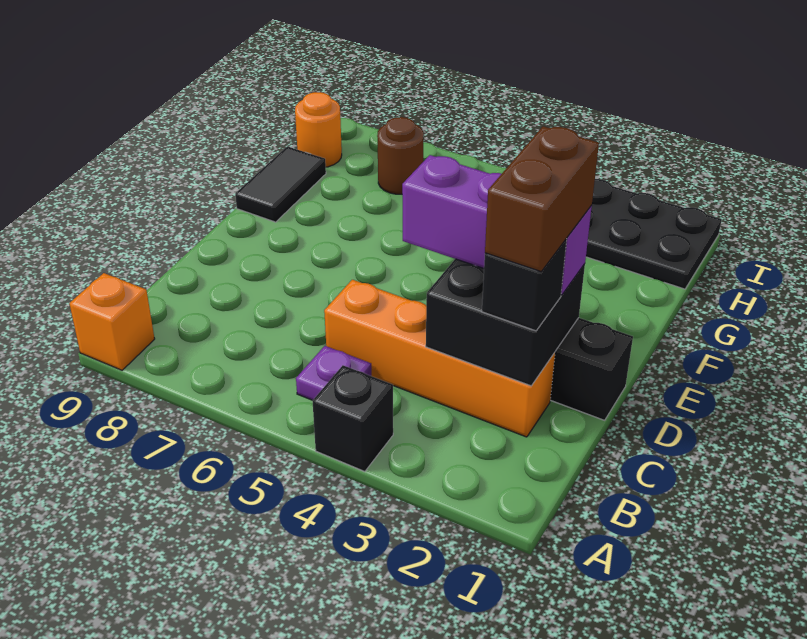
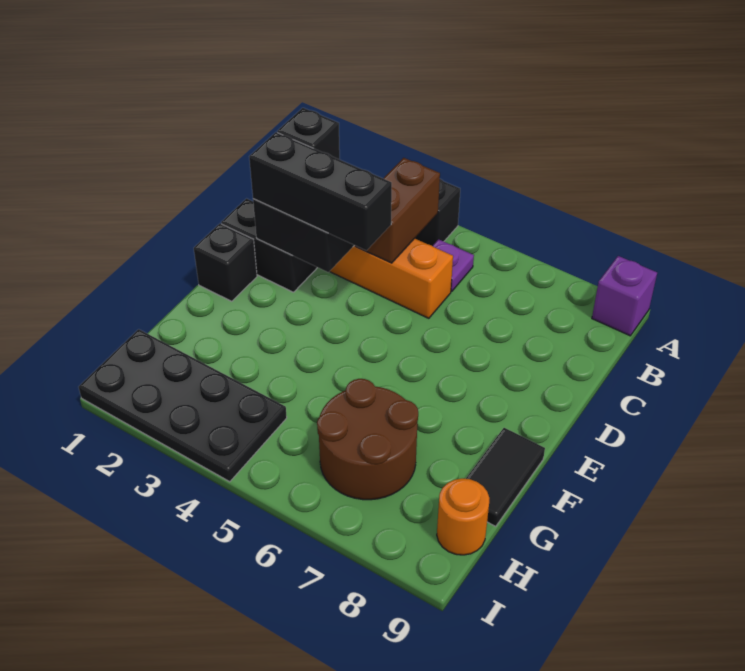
orange brick A9 level 1 -> purple brick A9 level 1
brown brick C2:D2 level 4 -> brown brick B4:C4 level 2
purple brick D2:D4 level 3 -> black brick D2:D4 level 3
none -> black brick E1 level 1
brown round brick H7 level 1 -> brown round brick G6:H7 level 1

